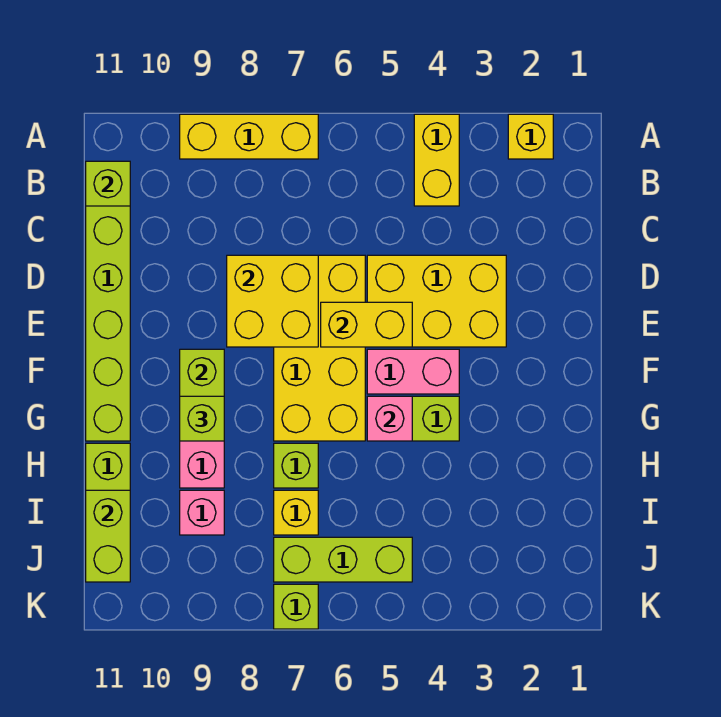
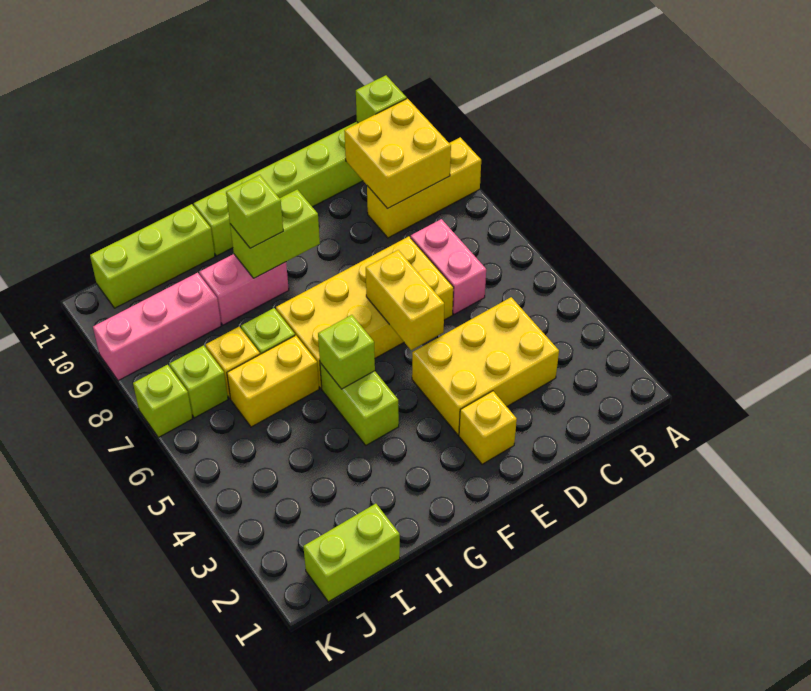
yellow brick A2 level 1 -> yellow brick E2 level 1
yellow brick A4:B4 level 1 -> yellow brick H6:I6 level 1
yellow brick A7:A9 level 1 -> yellow brick A9:C9 level 1
yellow brick D3:E5 level 1 -> yellow brick C3:E4 level 1
yellow brick D7:E8 level 2 -> yellow brick B9:C10 level 2
pink brick F4:F5 level 1 -> pink brick C6:C7 level 1
pink brick G5 level 2 -> lime brick G5 level 2
pink brick I9 level 1 -> pink brick I9:K9 level 1
lime brick I11:J11 level 2 -> lime brick I1:J1 level 1
lime brick J5:J7 level 1 -> lime brick J7 level 1

